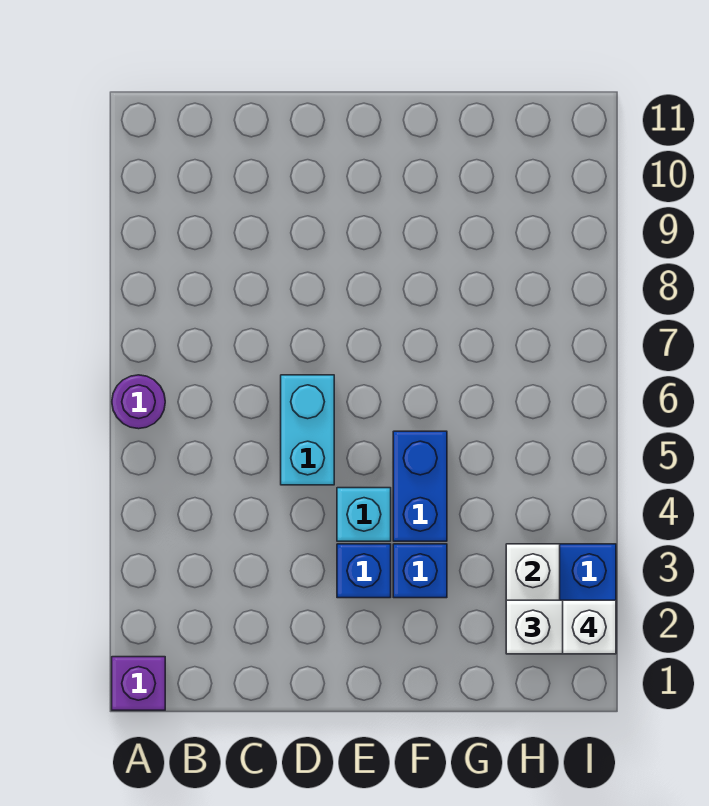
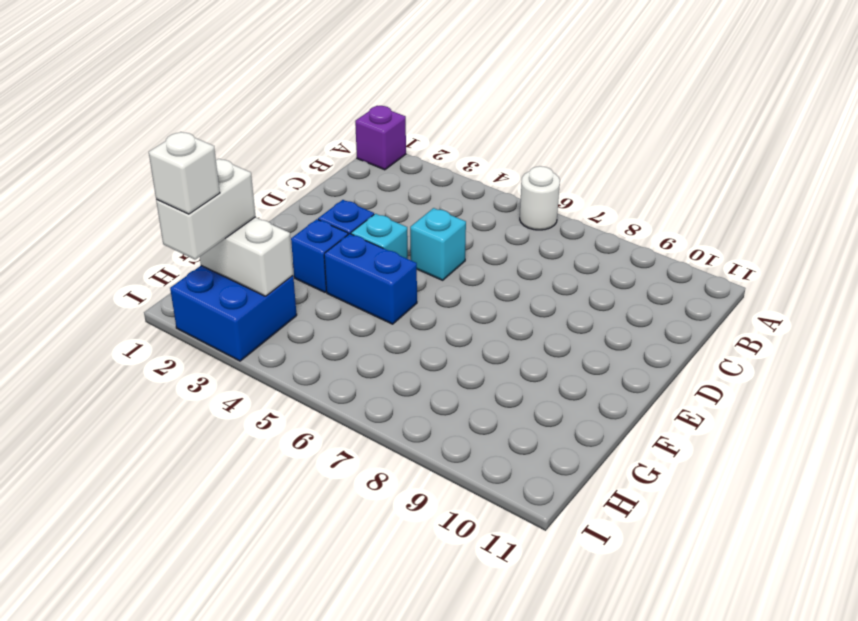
purple round brick A6 level 1 -> white round brick A6 level 1
cyan brick D5:D6 level 1 -> cyan brick D5 level 1

